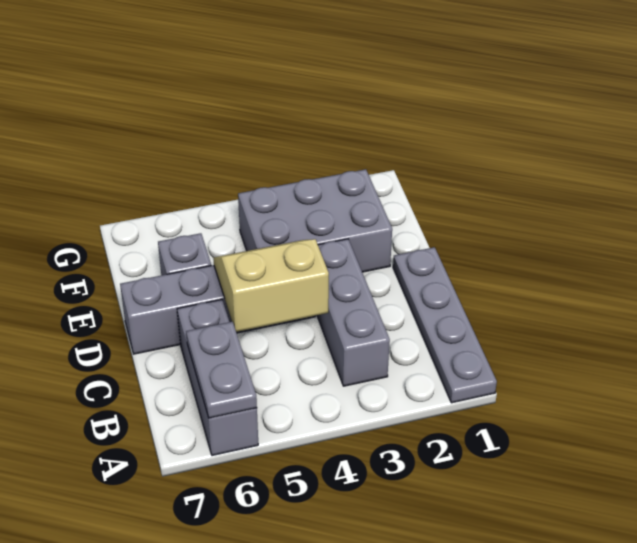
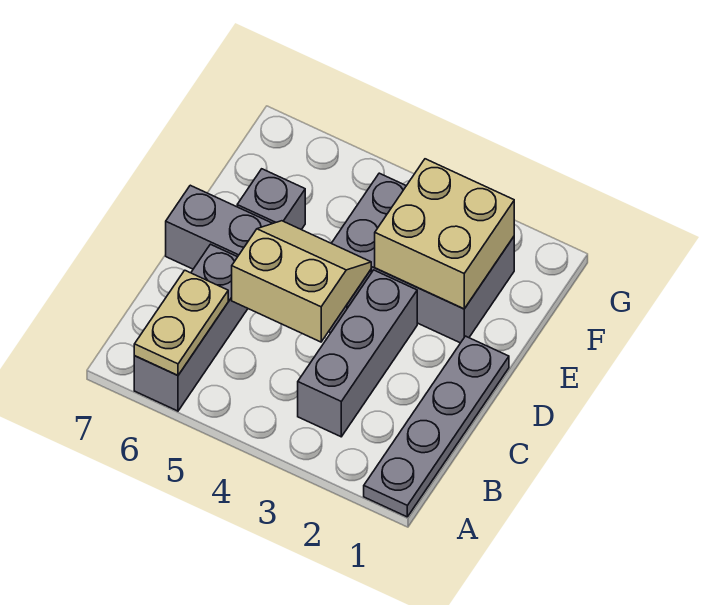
grey plate A6:B6 level 2 -> tan plate A6:B6 level 2
none -> tan brick E2:F3 level 2

